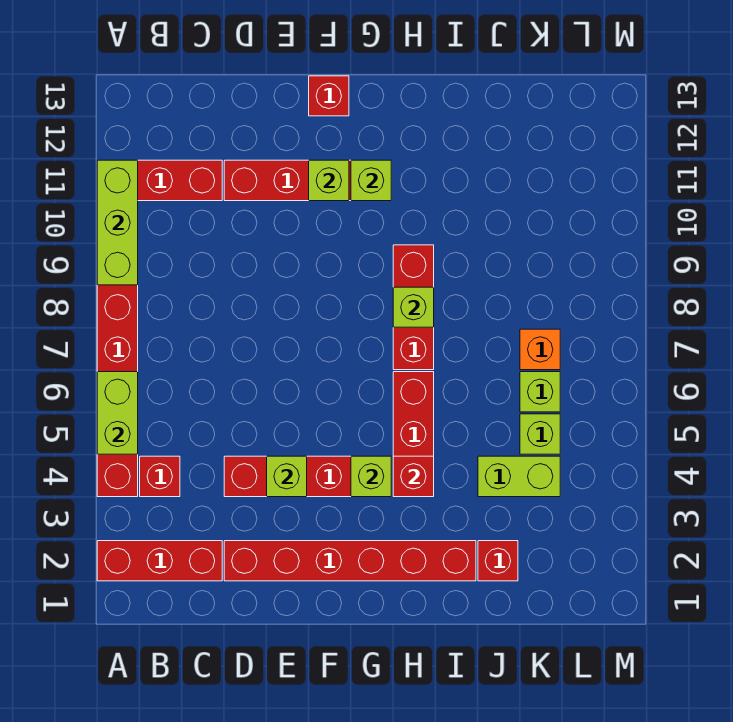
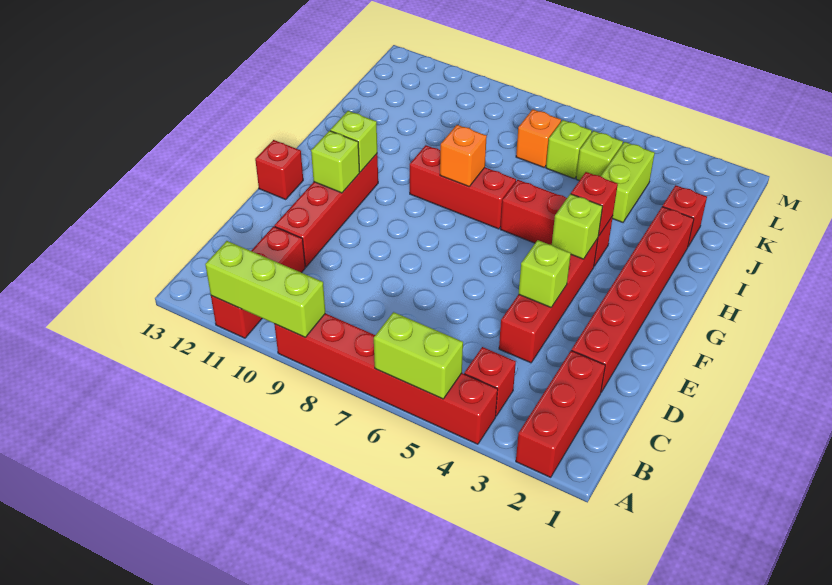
lime brick H8 level 2 -> orange brick H8 level 2

